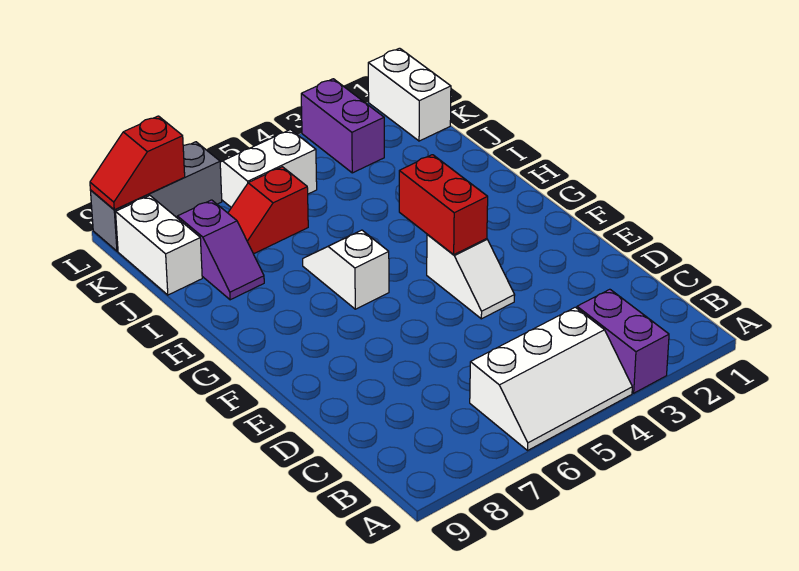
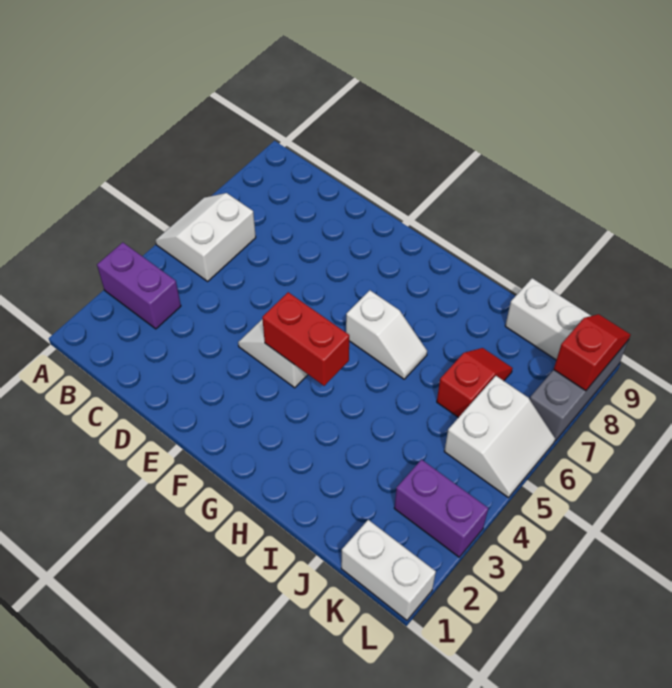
white slope A4:B6 level 1 top B -> white slope A5:B6 level 1 top B
purple slope I8:J8 level 1 top J -> none

